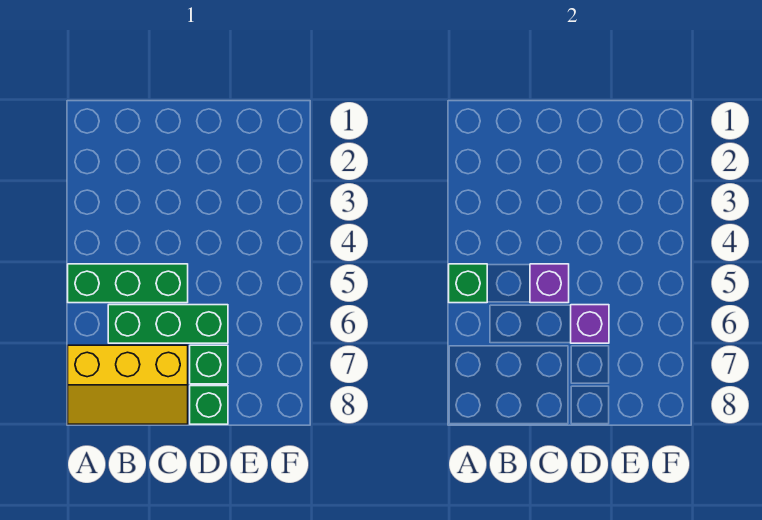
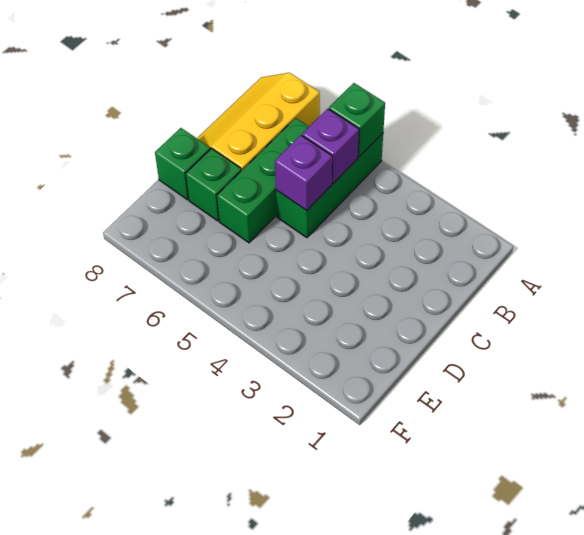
purple brick D6 level 2 -> purple brick B5 level 2

